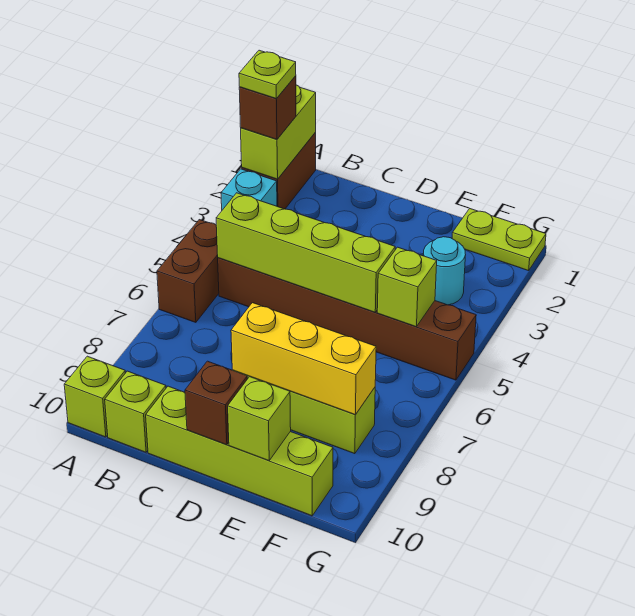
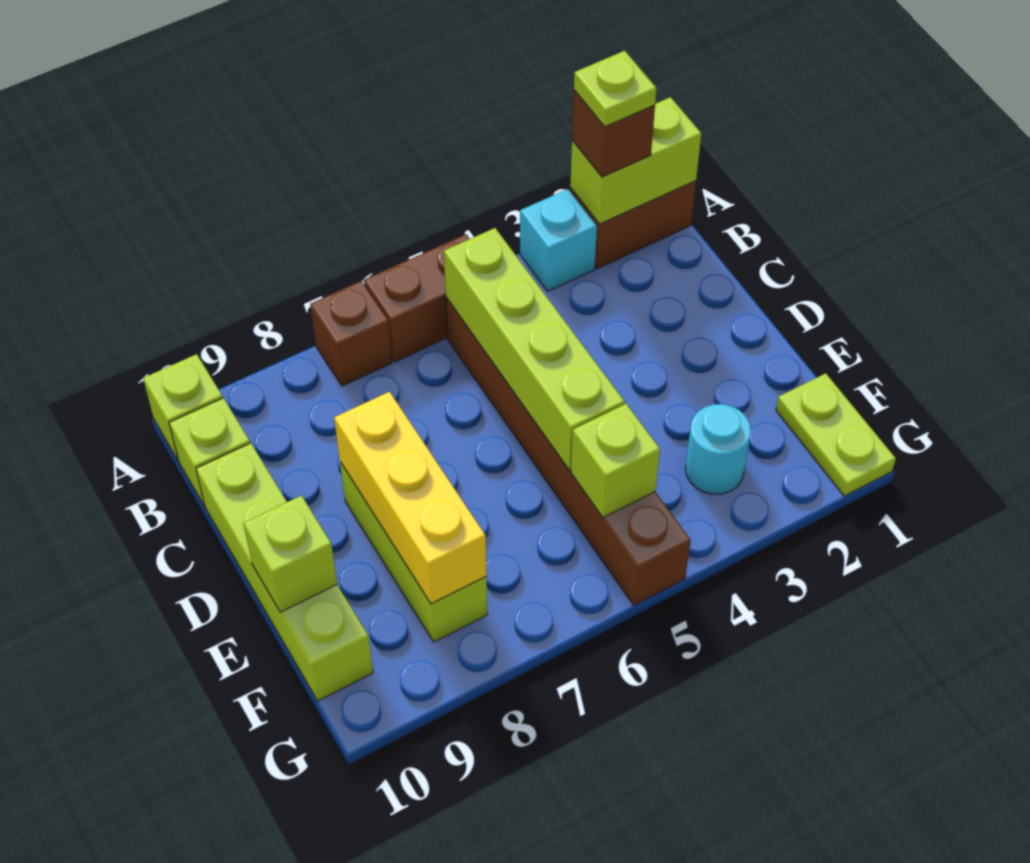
brown brick D10 level 2 -> brown brick A7 level 1

